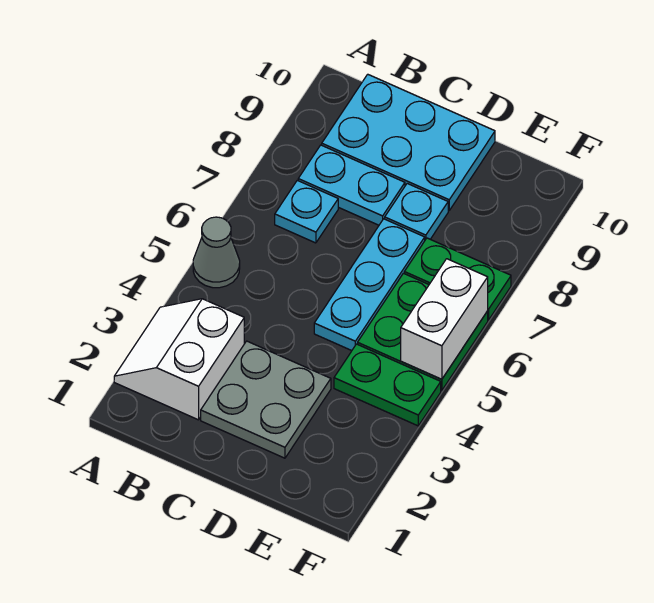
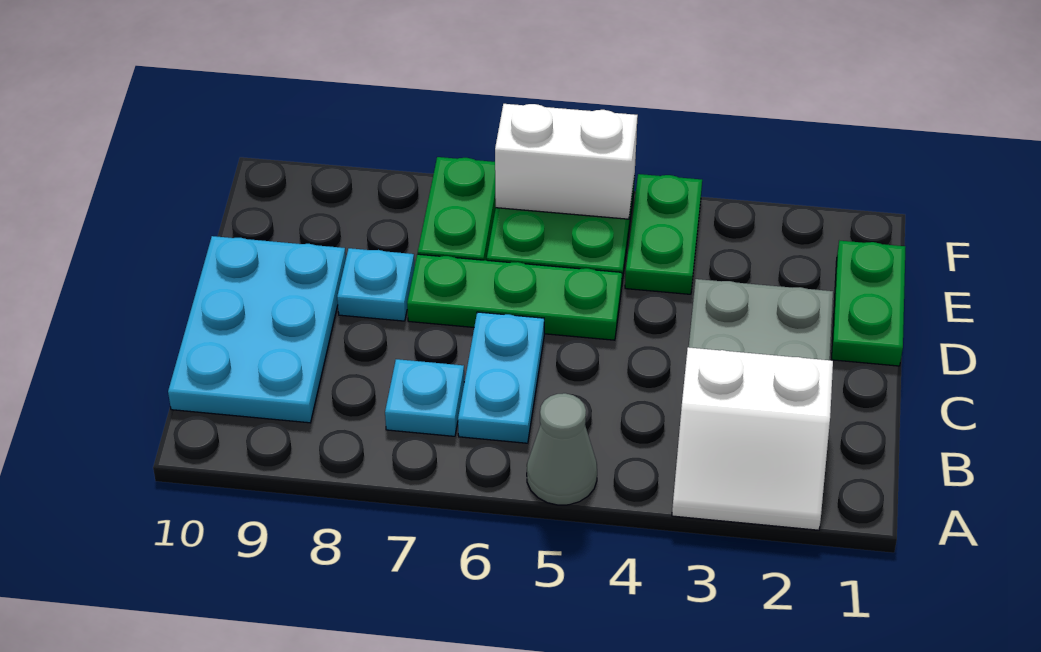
cyan plate B8:C8 level 1 -> cyan plate B6:C6 level 1
none -> green plate D1:E1 level 1
cyan plate D5:D7 level 1 -> green plate D5:D7 level 1

